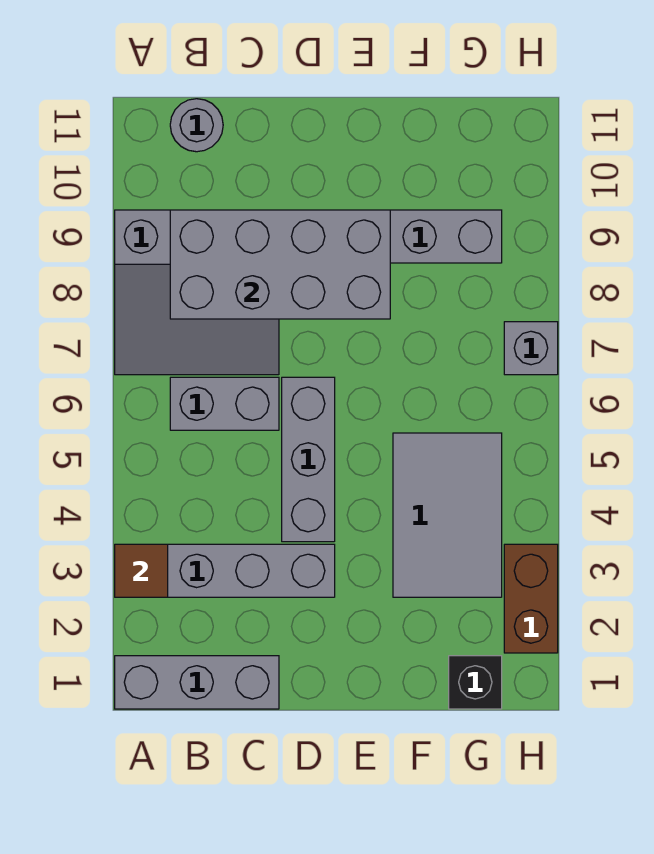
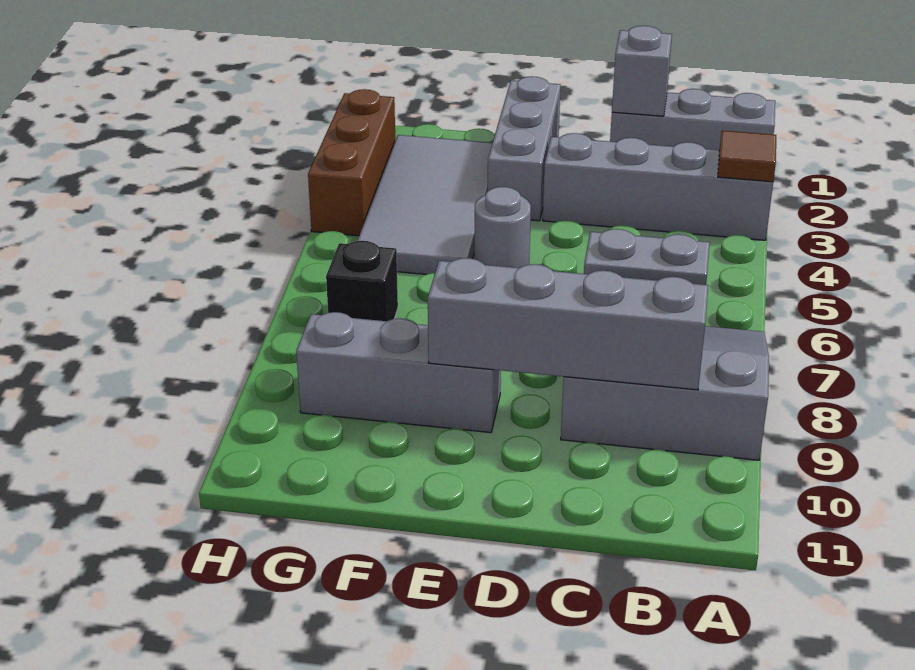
grey brick B8:E9 level 2 -> grey brick B9:E9 level 2
grey round brick B11 level 1 -> grey round brick E5 level 1
grey brick D4:D6 level 1 -> grey brick E1:E3 level 1
grey tile F3:G5 level 1 -> grey tile F2:G5 level 1
black brick G1 level 1 -> black brick G7 level 1
brown brick H2:H3 level 1 -> brown brick H2:H4 level 1
grey brick H7 level 1 -> grey brick C1 level 2

